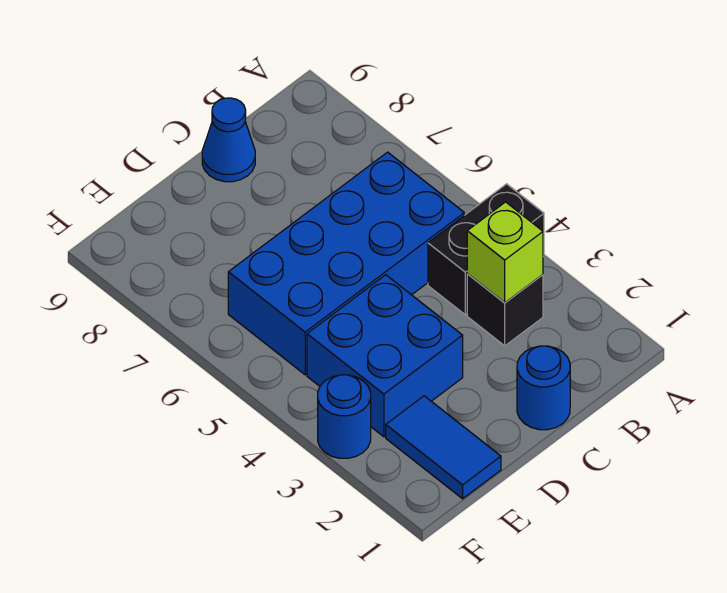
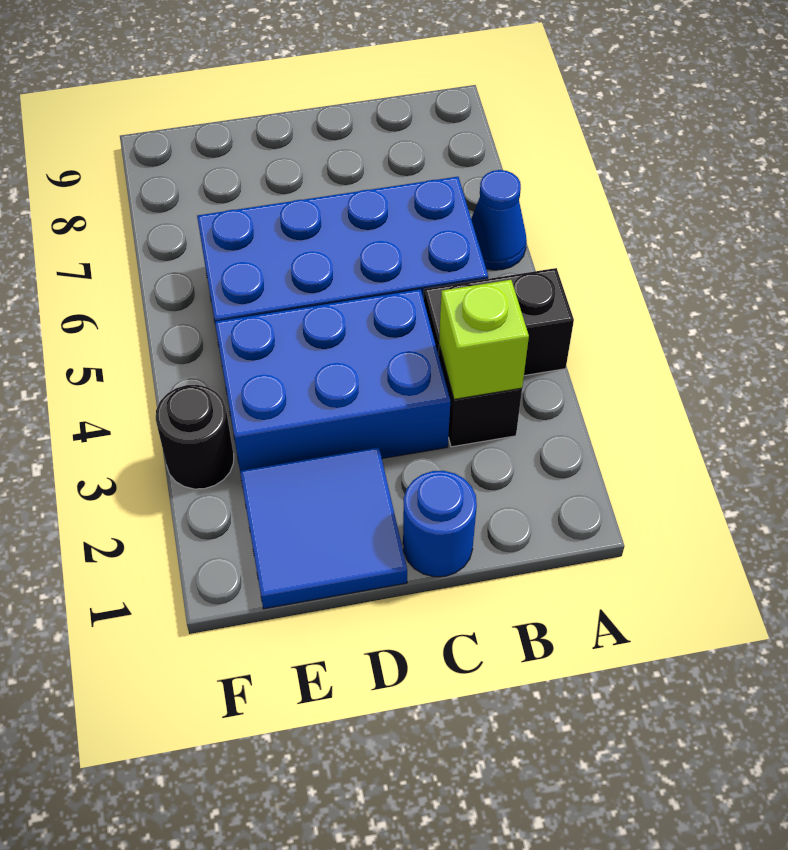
blue cone C9 level 1 -> blue cone A6 level 1
blue brick D3:E4 level 1 -> blue brick C3:E4 level 1
blue tile E1:E2 level 1 -> blue tile D1:E2 level 1
blue round brick F3 level 1 -> black round brick F3 level 1

